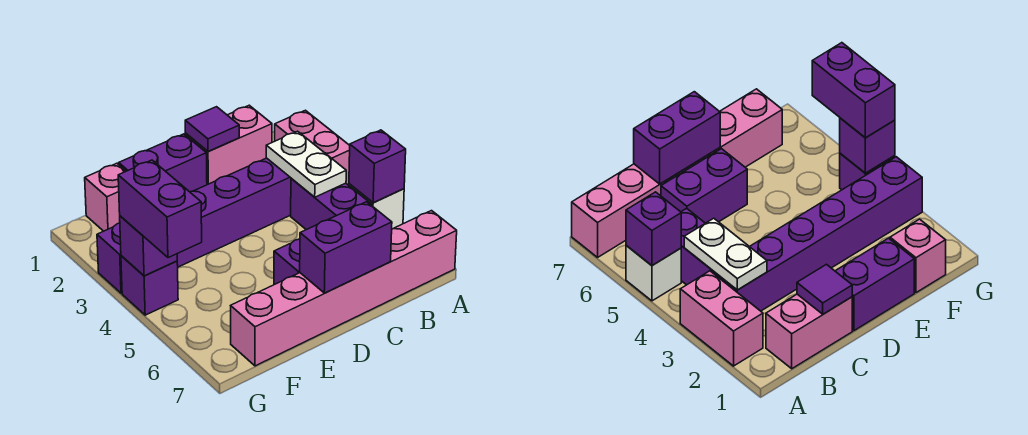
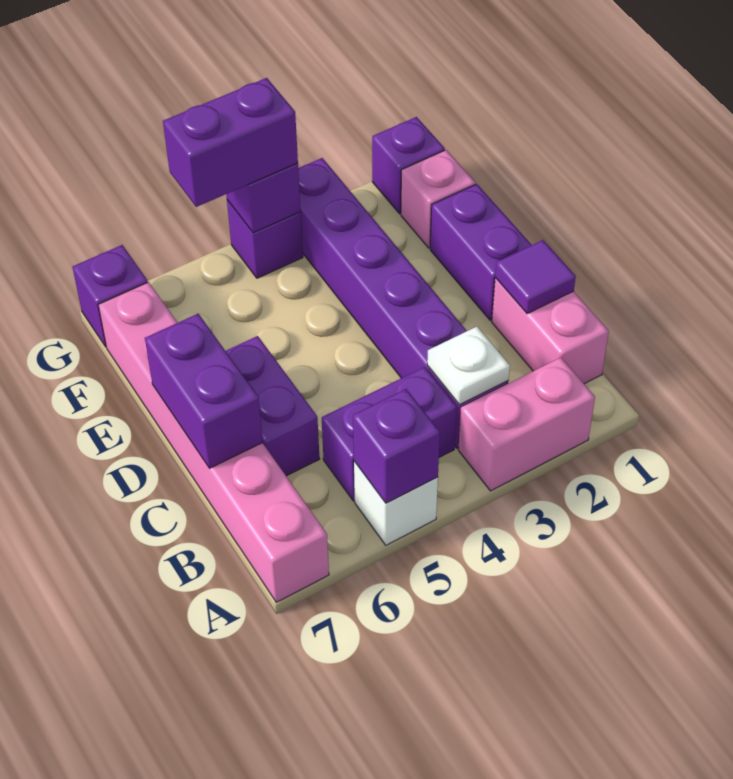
white plate B3:B4 level 2 -> white plate B3 level 2
none -> purple brick G1 level 1
none -> purple brick G7 level 1

